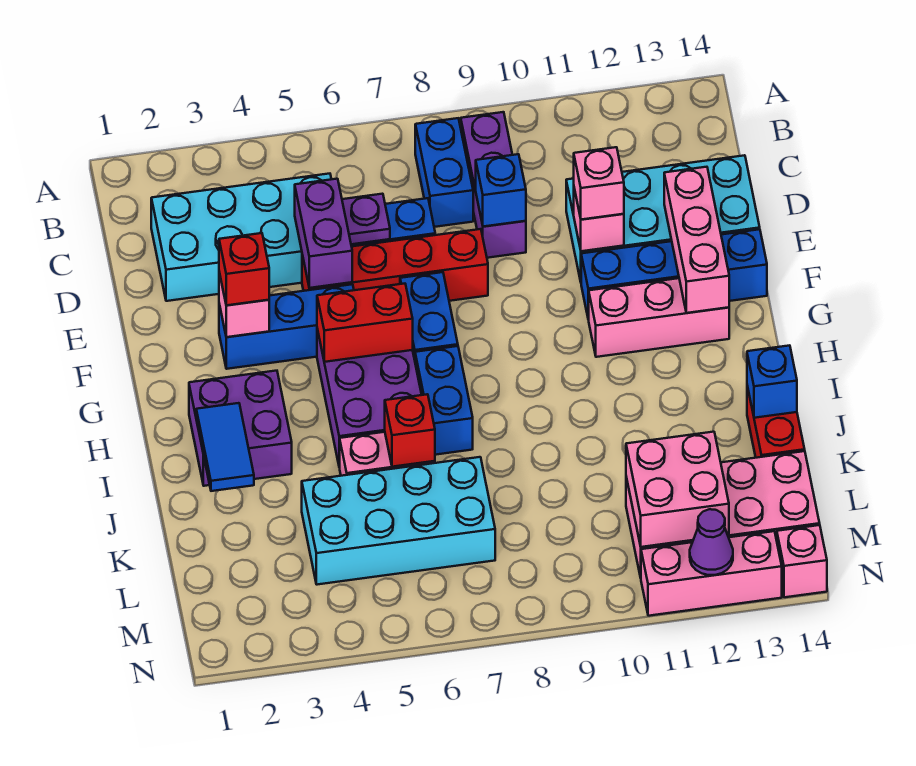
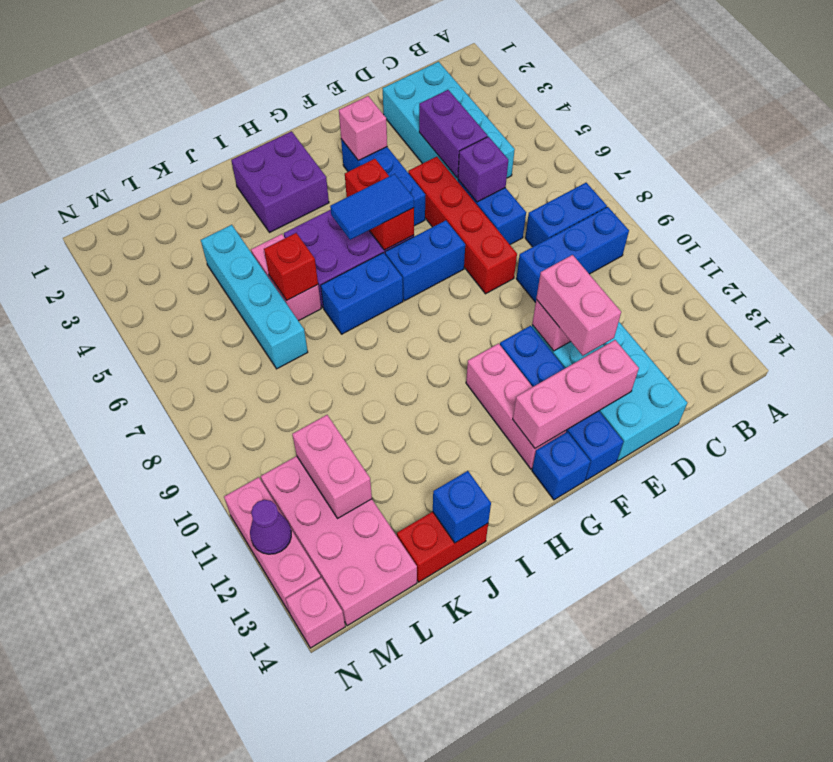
purple brick B9:D9 level 1 -> blue brick B9:D9 level 1
purple brick D5:E5 level 2 -> purple brick D4:D5 level 2
purple plate D6 level 2 -> purple brick D6 level 2
blue brick D9 level 2 -> blue brick G14 level 1
pink brick E11 level 3 -> pink brick E11:E12 level 3
red brick F3 level 3 -> none
blue tile I2:J2 level 2 -> blue tile G6:H6 level 3
cyan brick K4:L7 level 1 -> cyan brick K4:K7 level 1
pink brick L11:M12 level 2 -> pink brick L11:L12 level 2

